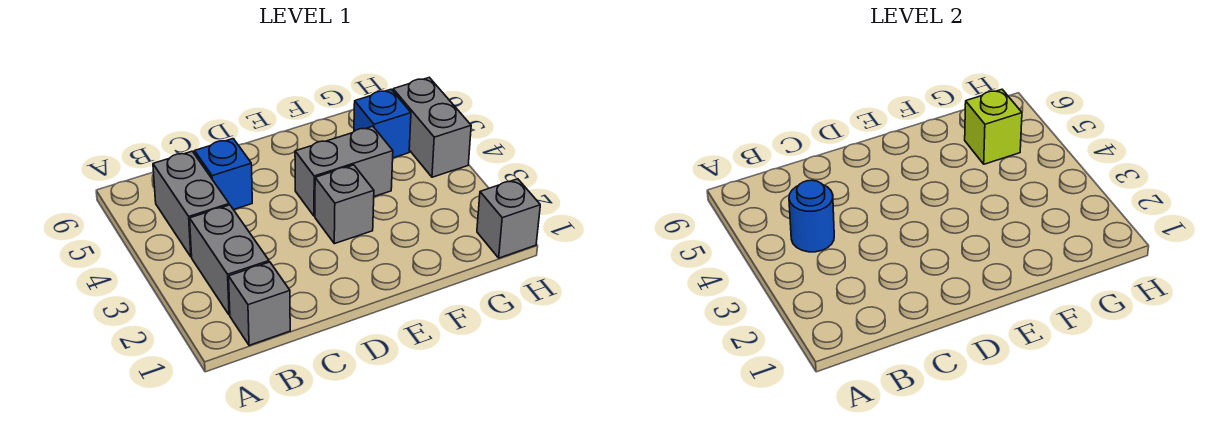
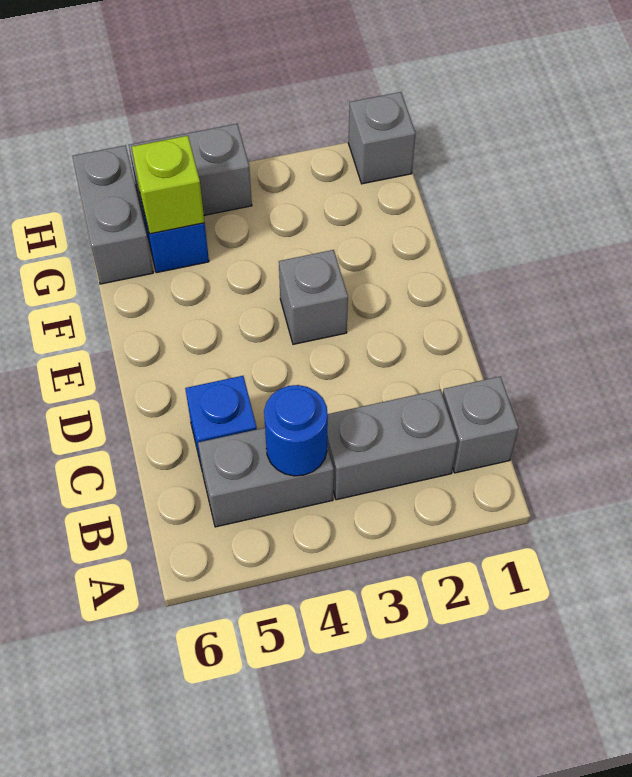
grey brick E4:F4 level 1 -> grey brick G6:H6 level 1

